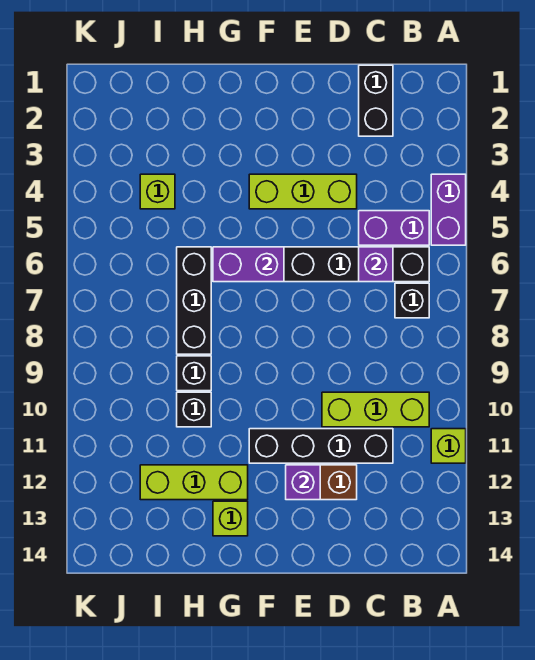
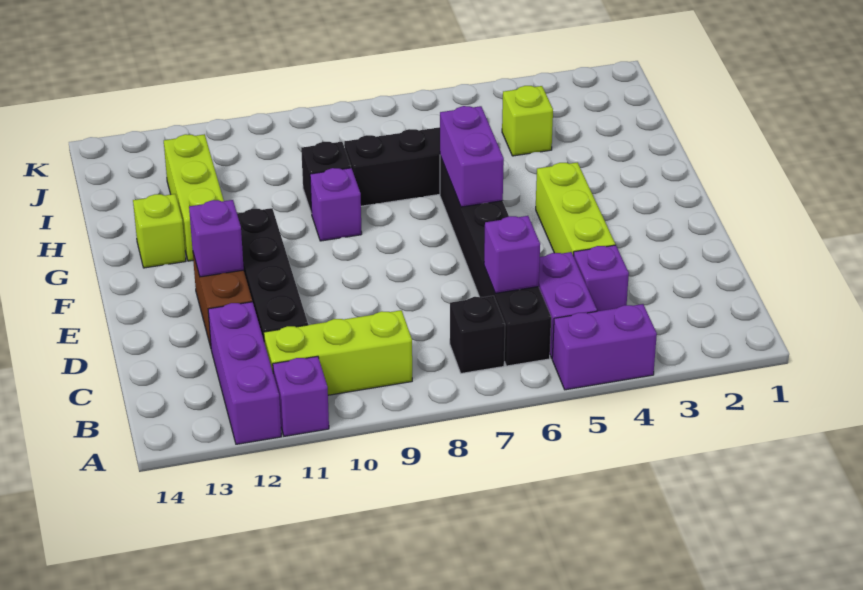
lime brick A11 level 1 -> purple brick A11 level 1
none -> purple brick A12:C12 level 1
lime brick B10:D10 level 1 -> lime brick B9:B11 level 1
black brick C1:C2 level 1 -> none
none -> purple brick C4 level 1
none -> purple brick G9 level 1
black brick H10 level 1 -> none

